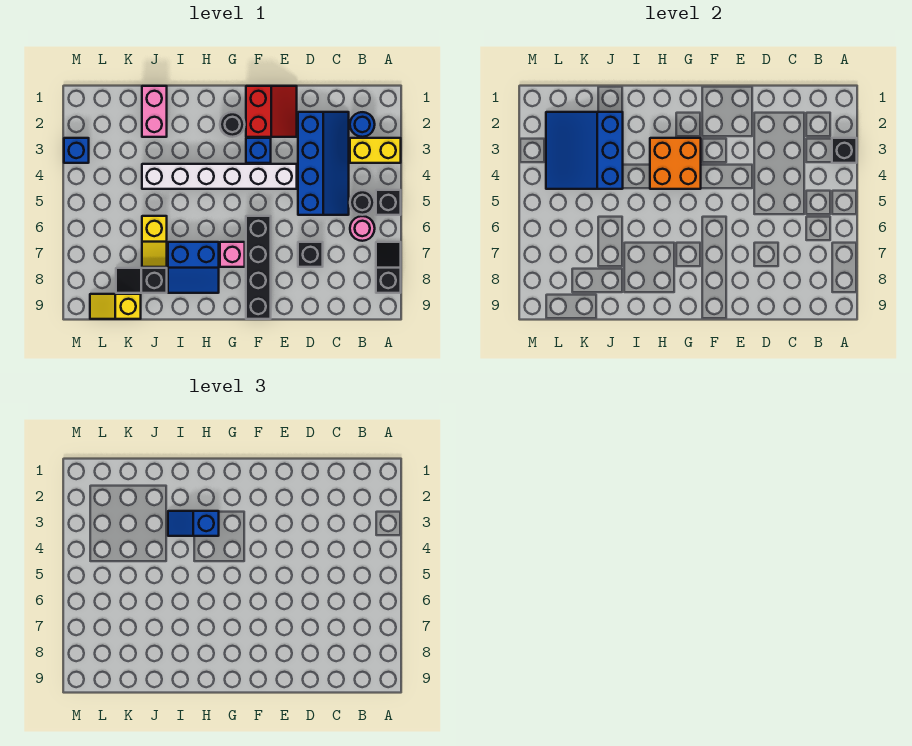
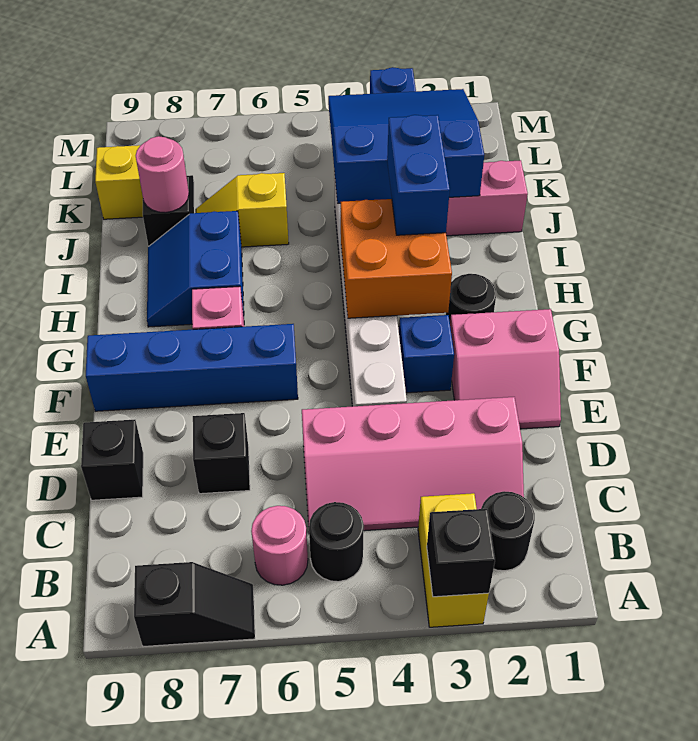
black brick A5 level 1 -> black brick D9 level 1
blue round brick B2 level 1 -> black round brick B2 level 1
blue slope C2:D5 level 1 top D -> pink slope C2:D5 level 1 top D
red slope E1:F2 level 1 top F -> pink slope E1:F2 level 1 top F
black brick F6:F9 level 1 -> blue brick F6:F9 level 1
blue slope H3:I3 level 3 top H -> blue brick H3:I3 level 3
none -> pink round brick J8 level 2

